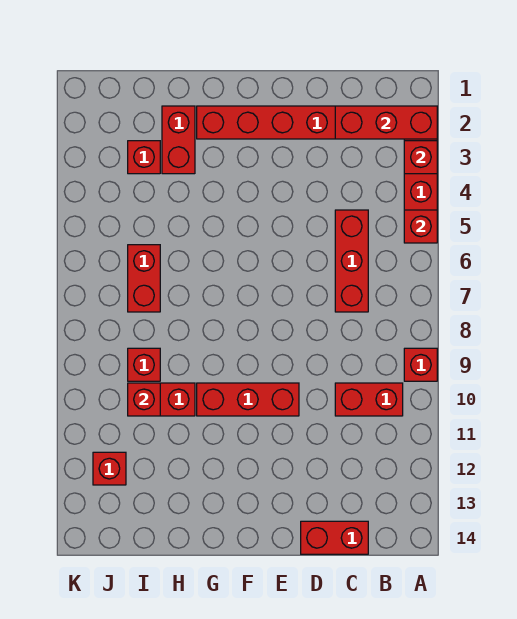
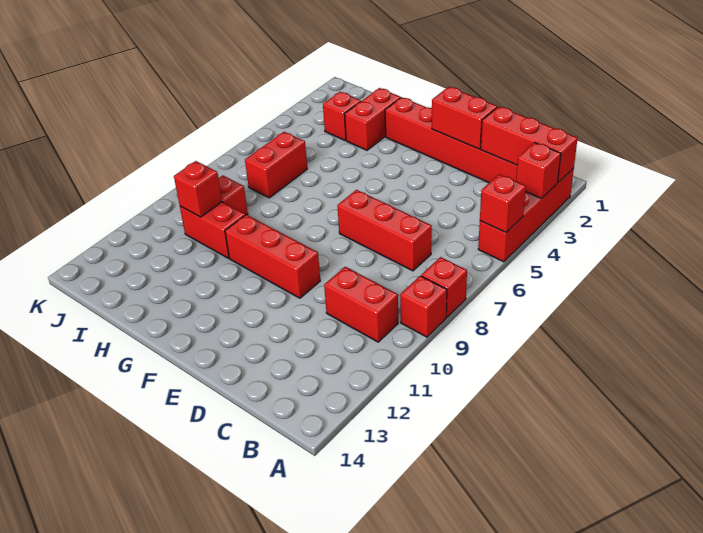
red brick C5:C7 level 1 -> red brick C7:E7 level 1
red brick C14:D14 level 1 -> red brick D2:E2 level 2
red brick J12 level 1 -> red brick A8 level 1

